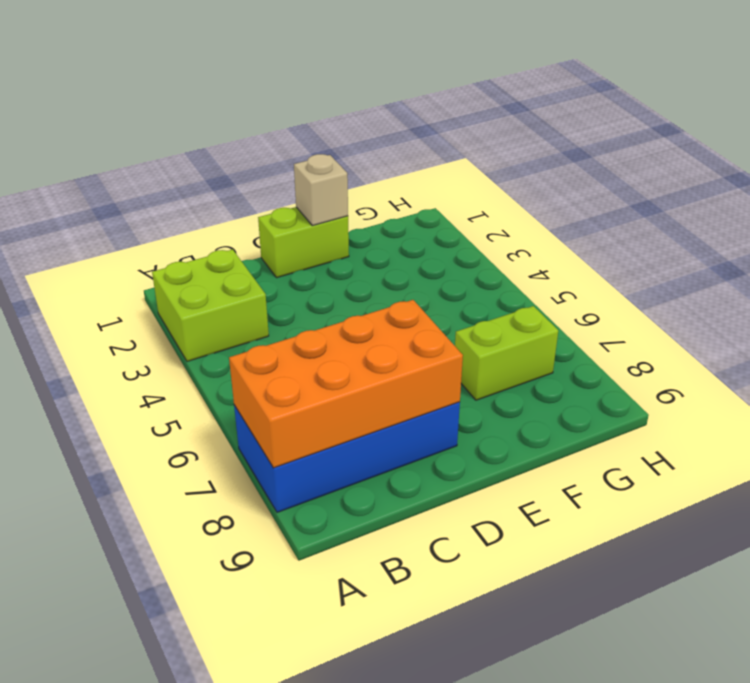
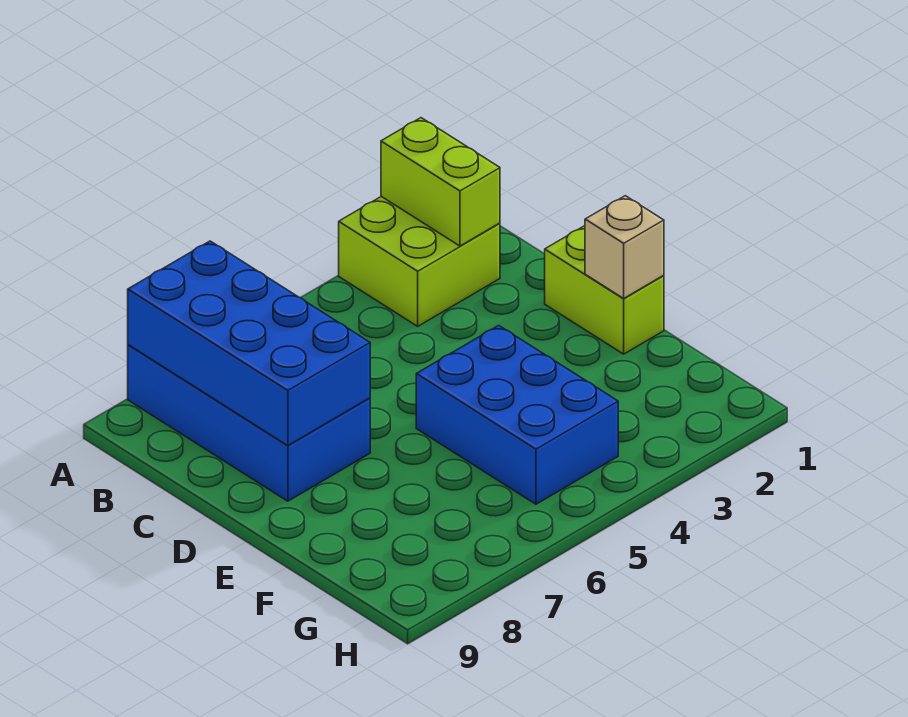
orange brick A7:D8 level 2 -> blue brick A7:D8 level 2
none -> blue brick E4:G5 level 1
lime brick F7:G7 level 1 -> lime brick A2:B2 level 2

